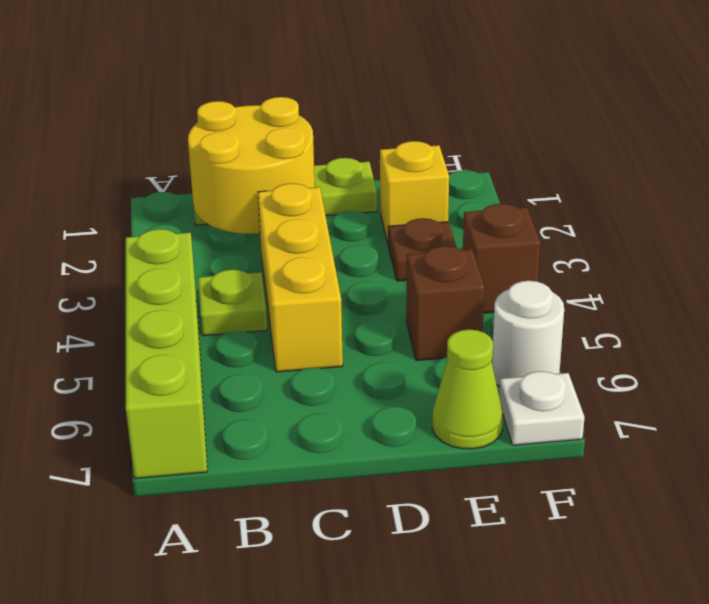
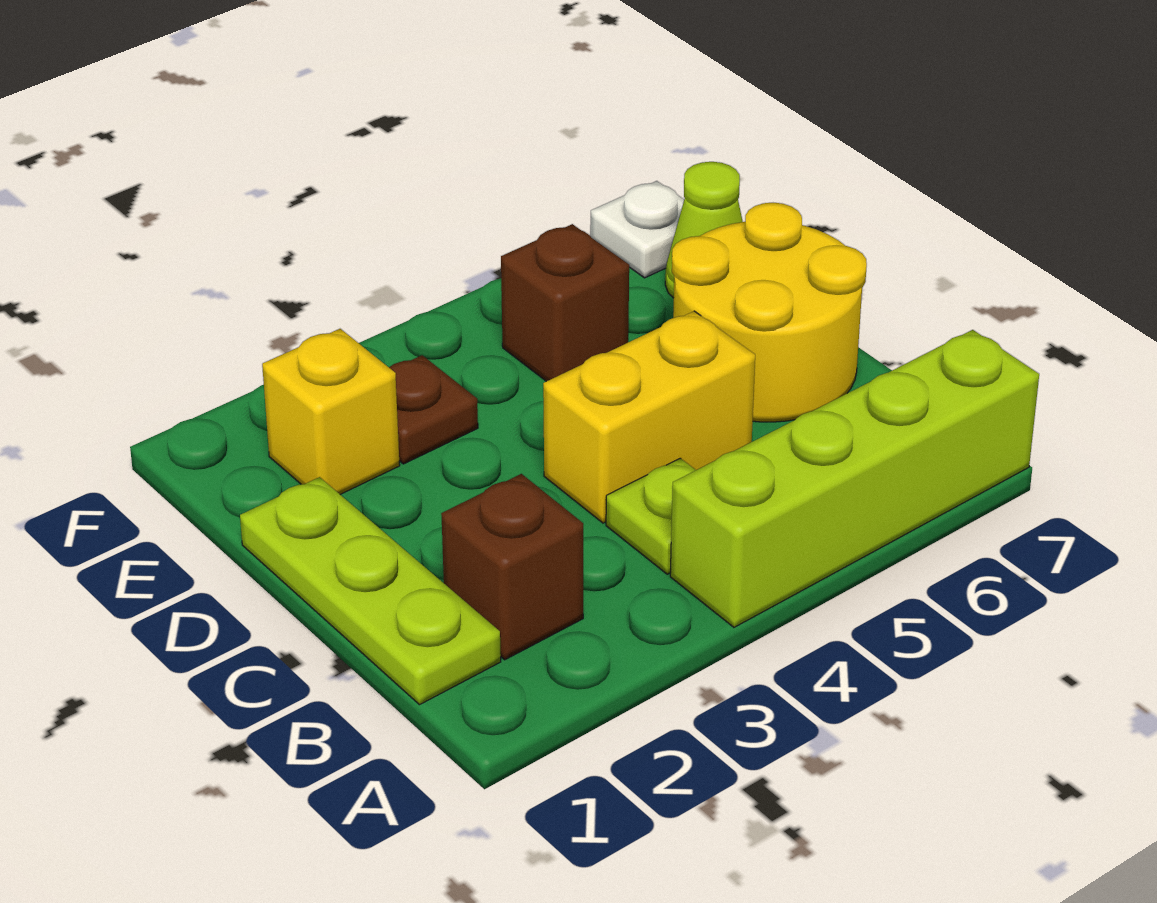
yellow round brick B1:C2 level 2 -> yellow round brick C6:D7 level 1
yellow brick C3:C5 level 1 -> yellow brick C4:C5 level 1
brown brick F4 level 1 -> brown brick B2 level 1
white round brick F6 level 1 -> none

